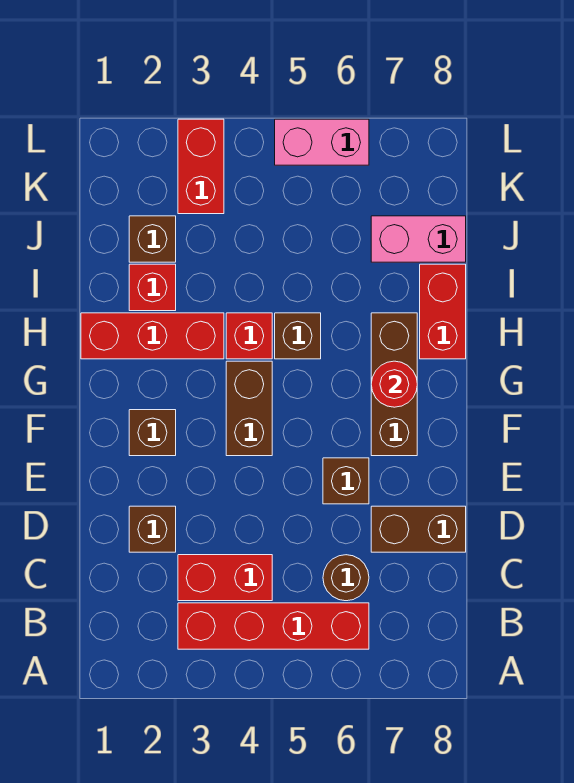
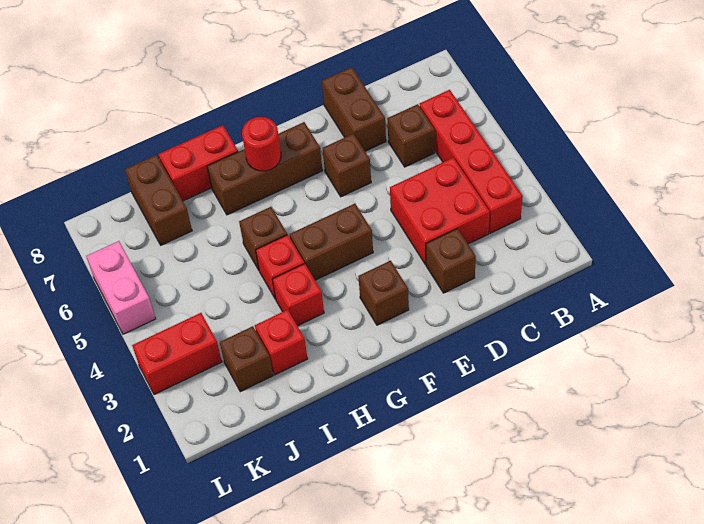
red brick C3:C4 level 1 -> red brick C3:D4 level 1
brown round brick C6 level 1 -> brown brick C6 level 1
red brick H1:H3 level 1 -> red brick H3 level 1
pink brick J7:J8 level 1 -> brown brick J7:J8 level 1

